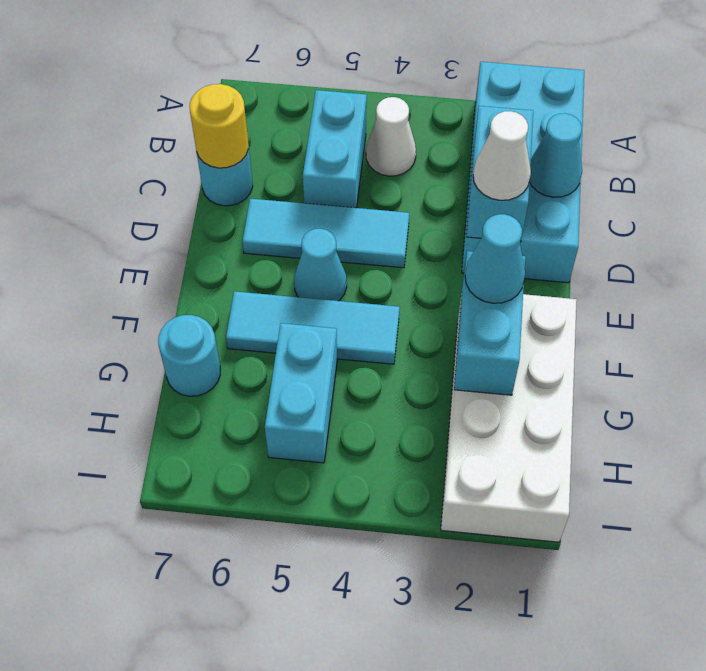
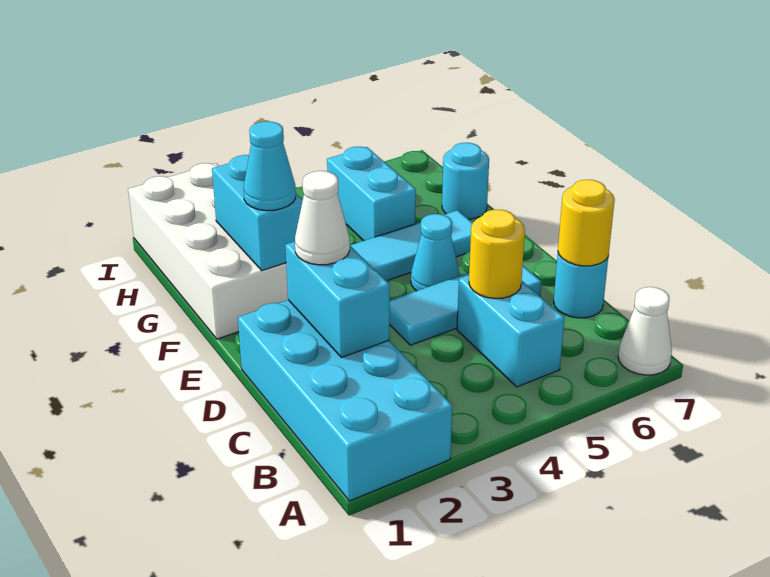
white cone B4 level 1 -> white cone A7 level 1
cyan cone C1 level 2 -> none
none -> yellow round brick C5 level 2

